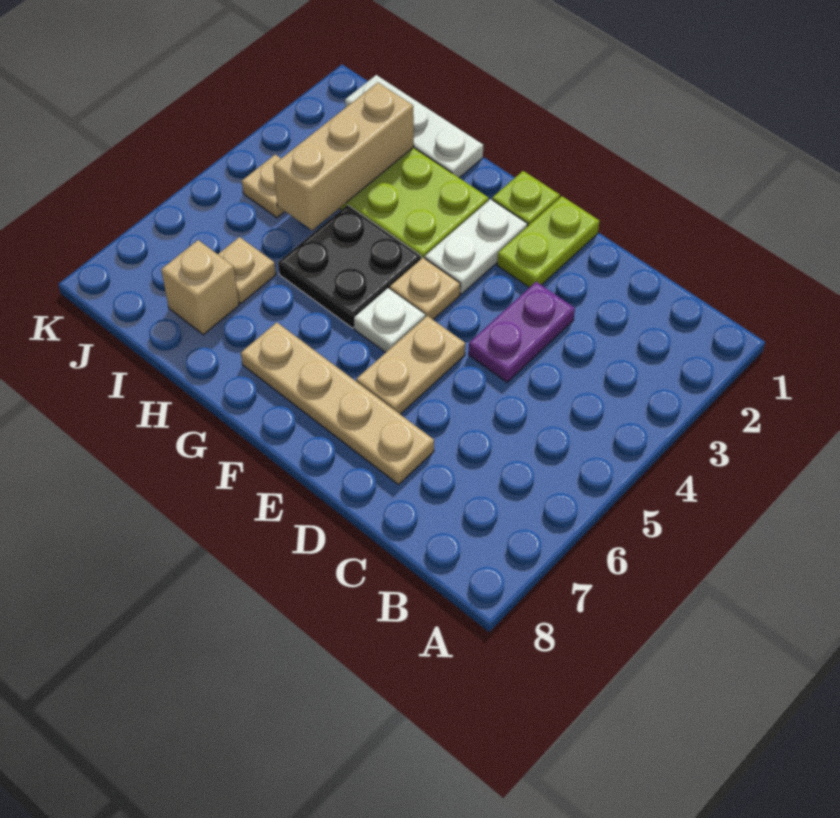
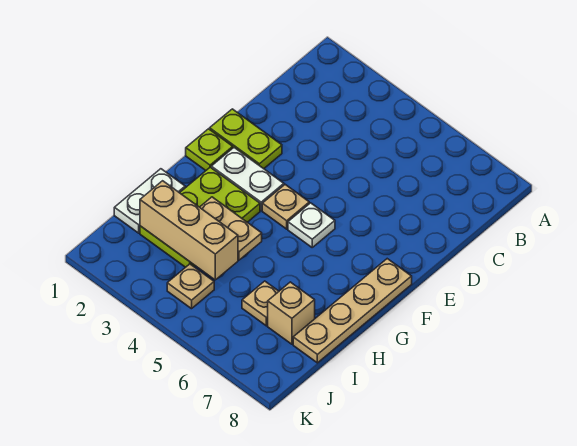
purple plate D3:D4 level 1 -> none
tan plate D7:G7 level 1 -> tan plate F8:I8 level 1
tan plate E5:E6 level 1 -> tan plate H3:H4 level 2
black plate G4:H5 level 1 -> none
white plate H1:J1 level 1 -> white plate H1:I1 level 1

